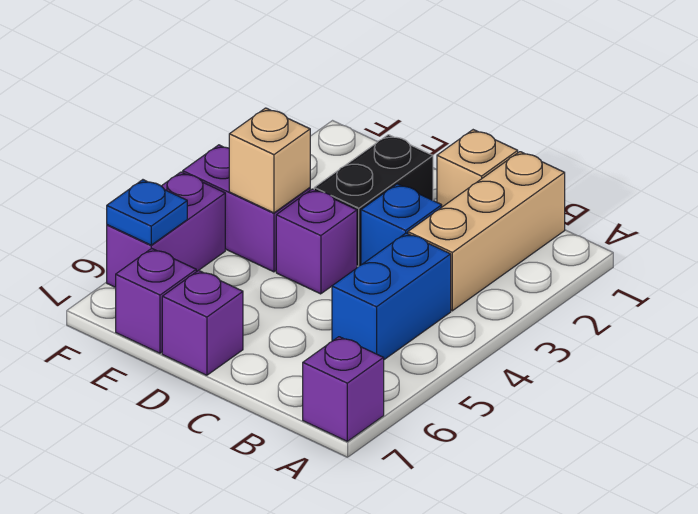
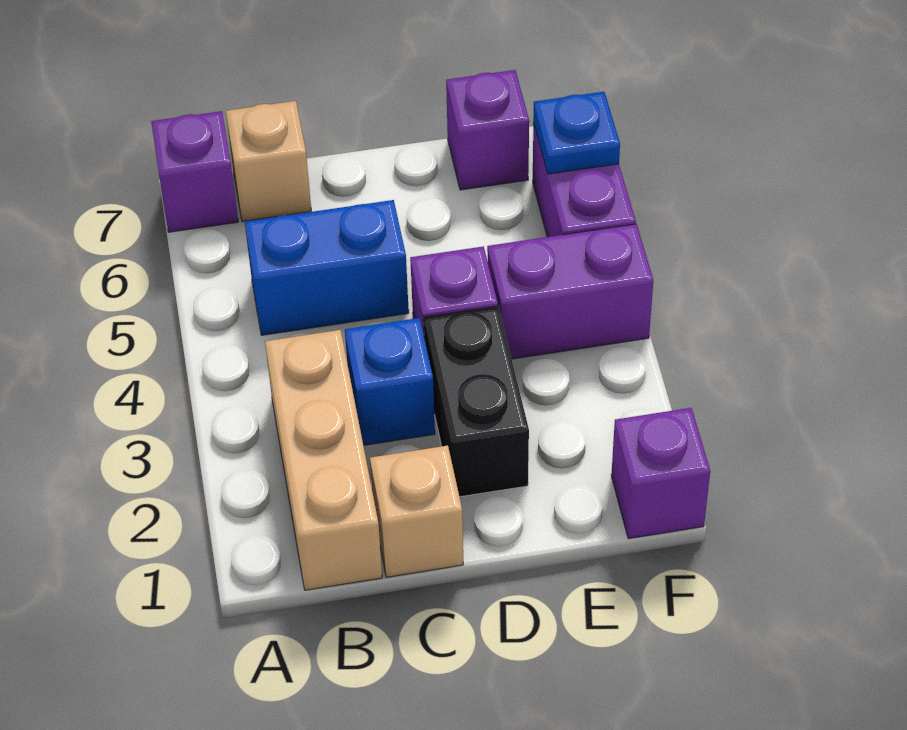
blue brick B4:B5 level 1 -> blue brick B5:C5 level 1
purple brick D7 level 1 -> purple brick F1 level 1
tan brick E4 level 2 -> tan brick B7 level 1

